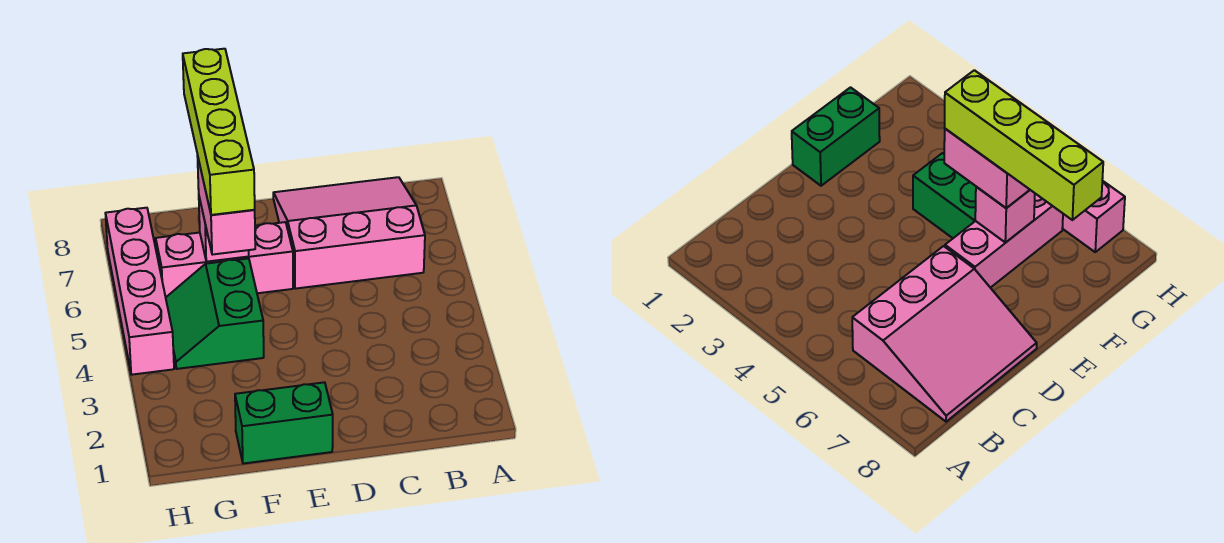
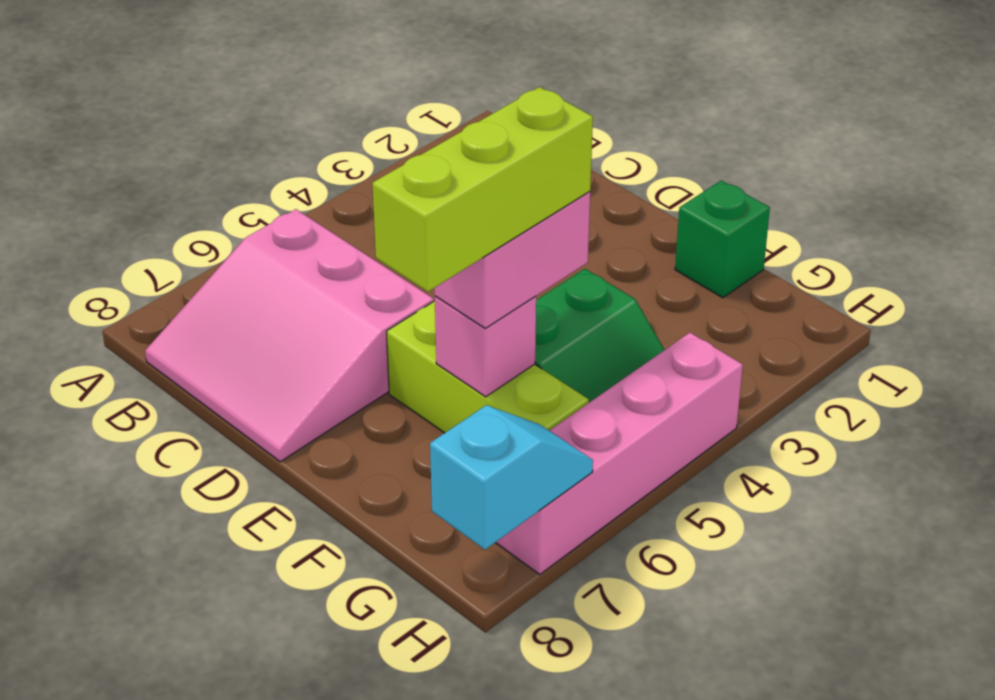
green brick E1:F1 level 1 -> green brick F1 level 1
pink brick E6:G6 level 1 -> lime brick E6:G6 level 1
lime brick F5:F8 level 4 -> lime brick F5:F7 level 4
none -> cyan slope H7:H8 level 2 top 8

